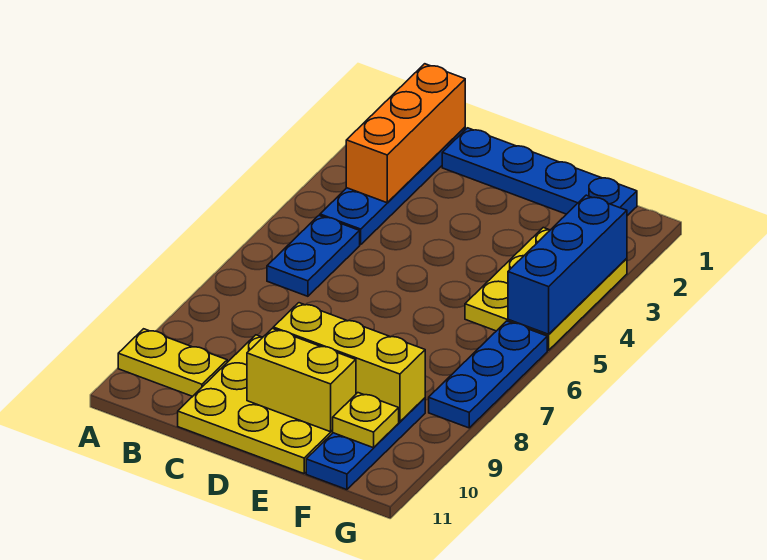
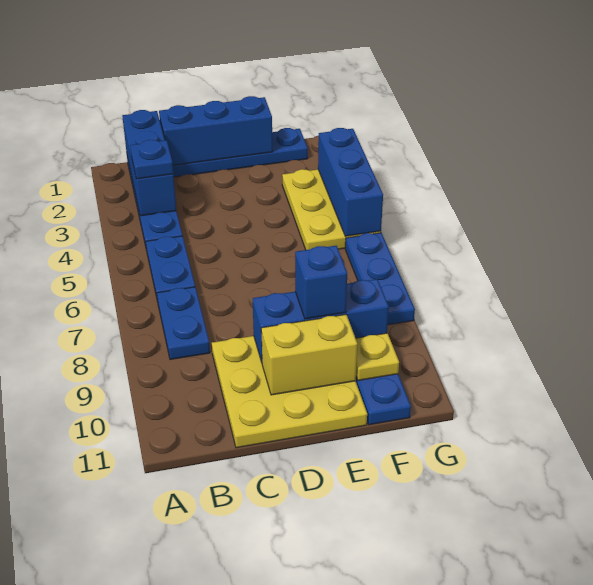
yellow plate A10:B10 level 1 -> none
orange brick B1:B3 level 2 -> blue brick B1:B3 level 2
none -> blue plate B3 level 3
none -> blue plate B7:B8 level 1
none -> blue brick C1:E1 level 2
yellow brick D9:F9 level 2 -> blue brick D9:F9 level 2
none -> blue brick E9 level 3

